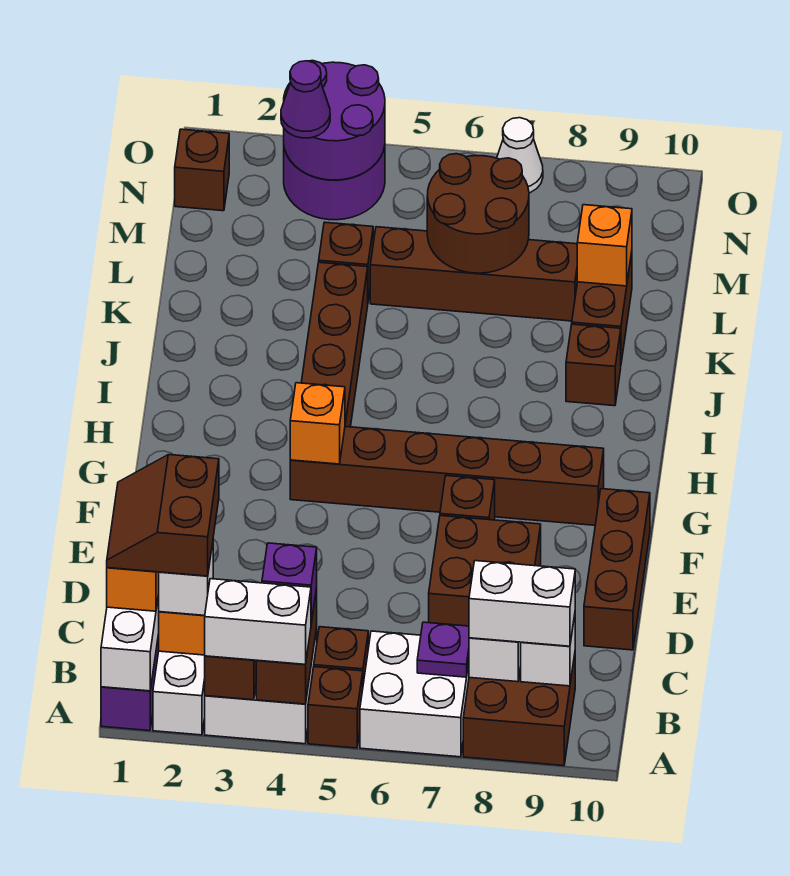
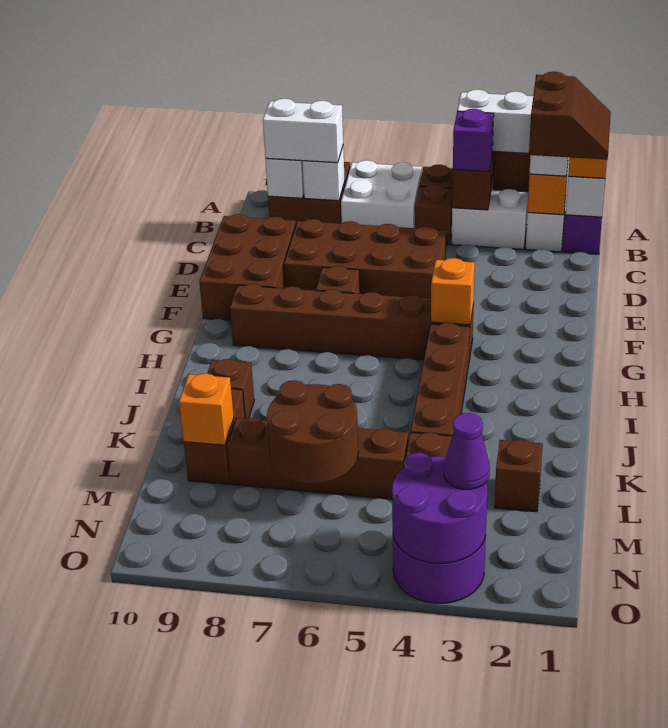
purple plate B7 level 2 -> none
brown brick D7:E8 level 1 -> brown brick D5:E8 level 1
brown brick D10:F10 level 1 -> brown brick D9:F10 level 1
brown brick N1 level 1 -> brown brick L2 level 1
white cone O7 level 1 -> none

